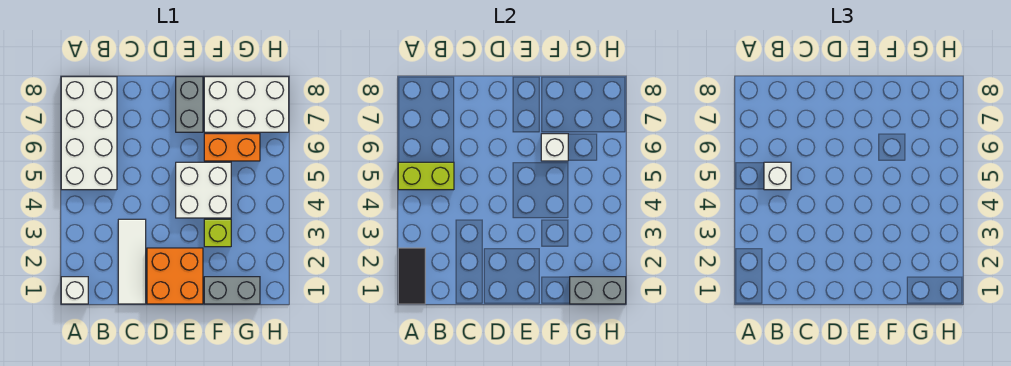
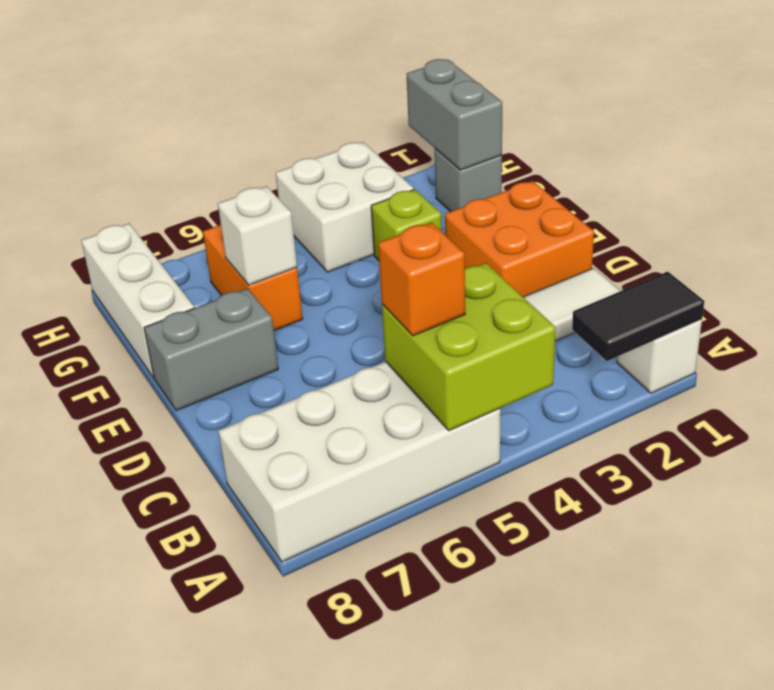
lime brick A5:B5 level 2 -> lime brick A4:B5 level 2
white brick B5 level 3 -> orange brick B5 level 3
white brick E4:F5 level 1 -> white brick G3:H4 level 1
grey brick F1:G1 level 1 -> grey brick G1 level 1
white brick F7:H8 level 1 -> white brick F8:H8 level 1

